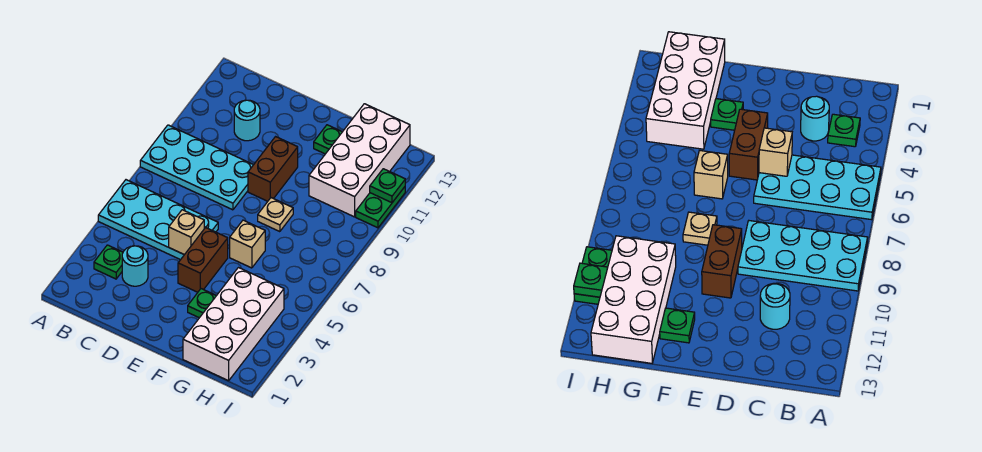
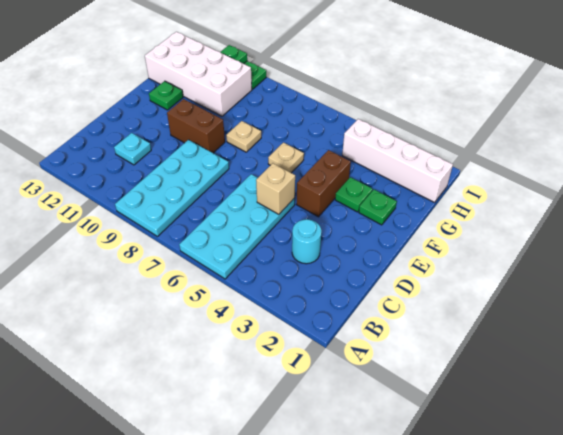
green plate B3 level 1 -> green plate F2 level 1
cyan round brick C11 level 1 -> cyan plate C11 level 1
brown brick E4:E5 level 1 -> brown brick E4:F4 level 1
tan brick F6 level 1 -> tan plate F6 level 1
white brick G1:H4 level 1 -> white brick H1:H4 level 1

